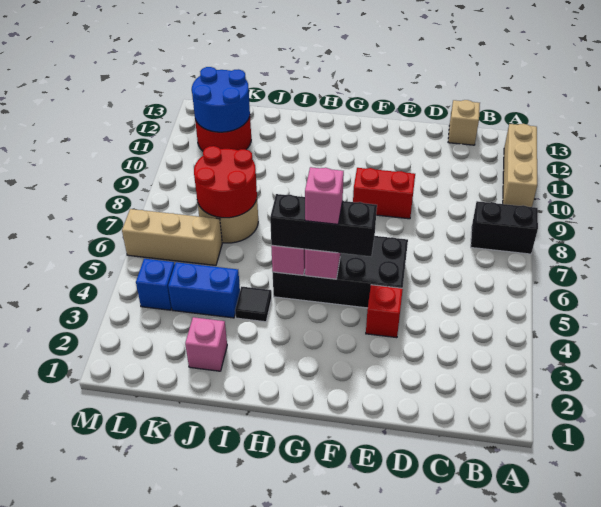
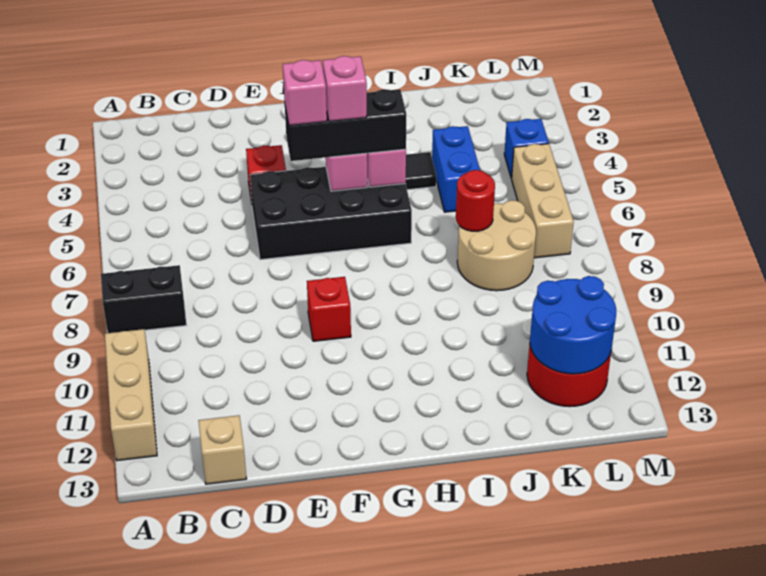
red brick E9:F9 level 1 -> red brick F9 level 1
pink brick J2 level 1 -> pink brick F5 level 4
blue brick J4:K4 level 1 -> blue brick J4:J5 level 1
red round brick J7:K8 level 2 -> red round brick J7 level 2
tan brick K6:M6 level 1 -> tan brick L5:L7 level 1

